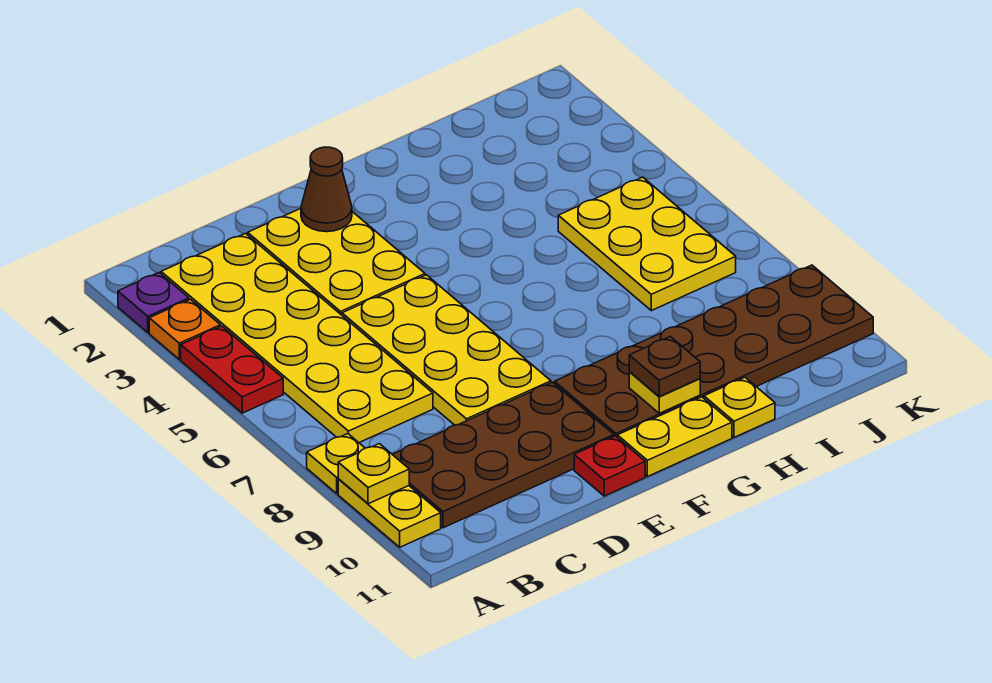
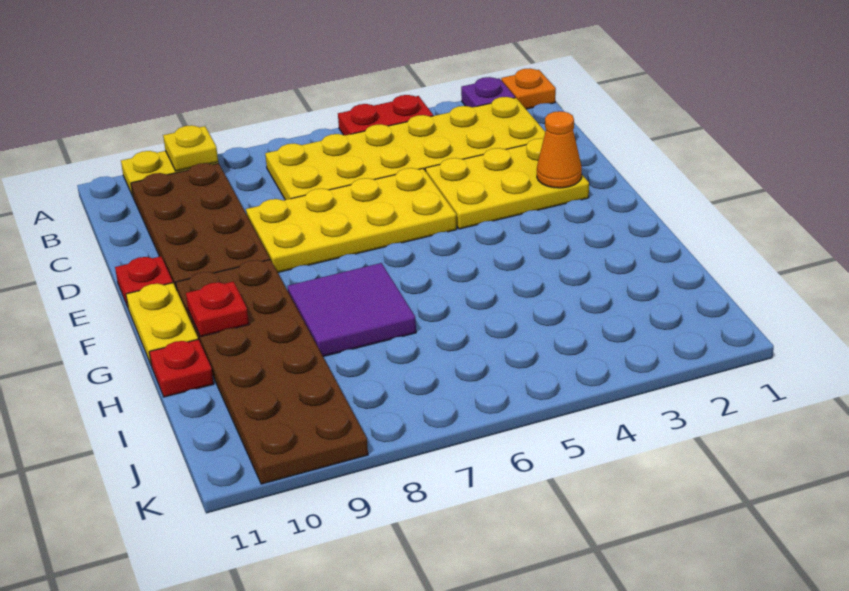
orange plate A3 level 1 -> orange plate A1 level 1
yellow plate A8 level 1 -> none
brown cone E2 level 2 -> orange cone E2 level 2
none -> purple tile G7:H8 level 1
yellow plate G10 level 2 -> red plate G10 level 2
brown plate G10 level 3 -> none
yellow plate H11 level 1 -> red plate H11 level 1
yellow plate I5:J7 level 1 -> none

